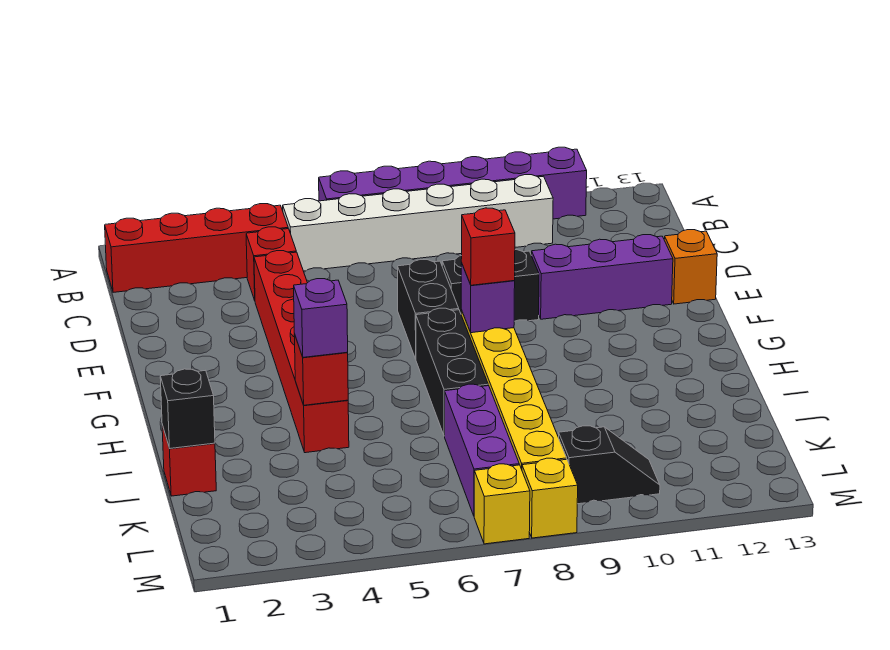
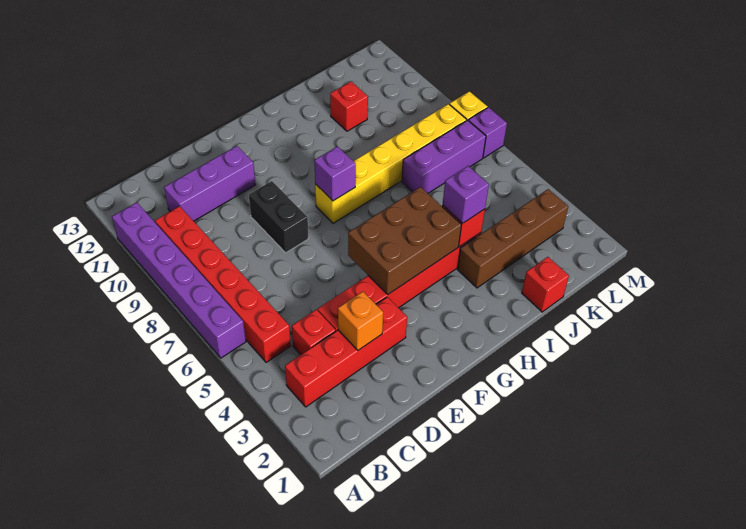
red brick B1:B4 level 1 -> red brick B3:E3 level 1
white brick B5:B10 level 1 -> red brick B5:B10 level 1
black brick E7:F7 level 1 -> none
purple brick E10:E12 level 1 -> purple brick C11:E11 level 1
orange brick E13 level 1 -> orange brick D3 level 2
none -> brown brick F4:H5 level 2
black brick G7:I7 level 1 -> none
red brick G8 level 3 -> red brick J11 level 1
none -> brown brick I3:L3 level 1
black brick J1 level 2 -> none
black slope L9:L10 level 1 top 9 -> none
yellow brick M7 level 1 -> purple brick M7 level 1

